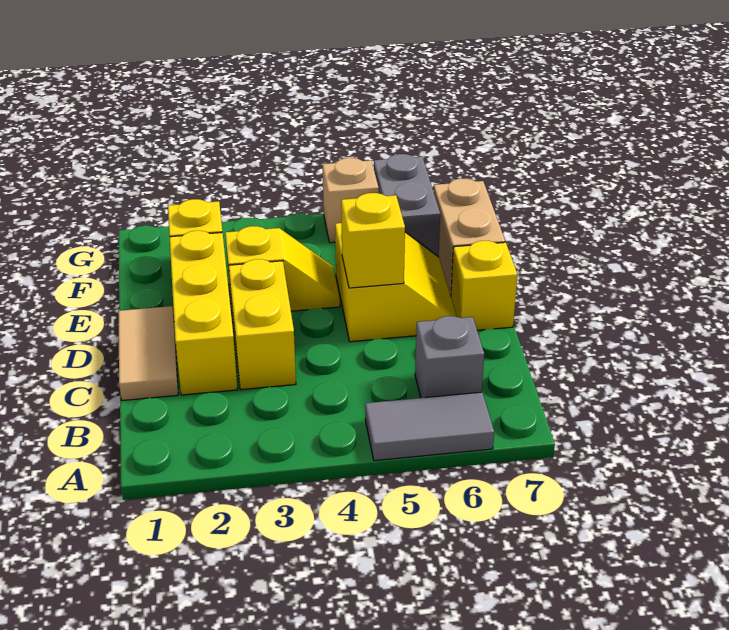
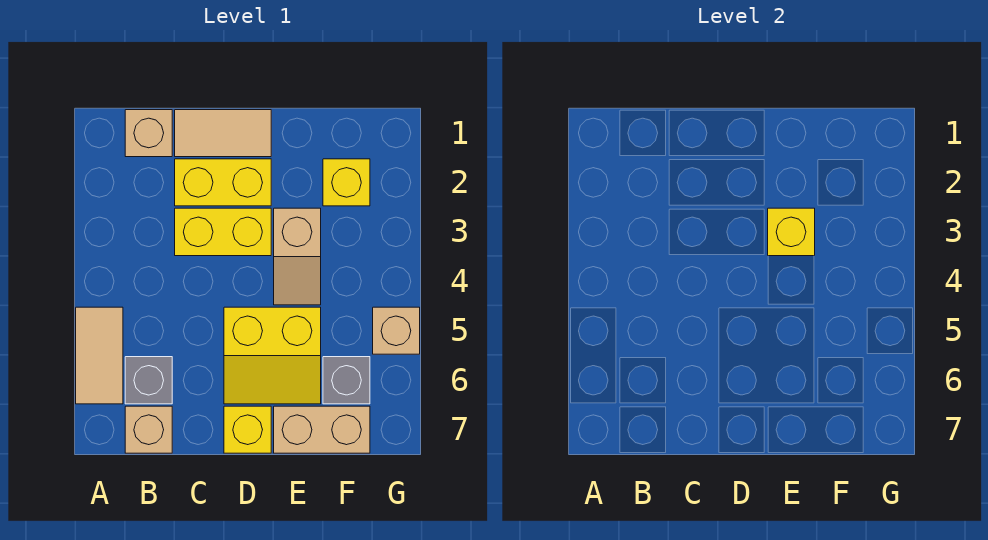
grey tile A5:A6 level 1 -> tan tile A5:A6 level 1
none -> tan brick B1 level 1
none -> tan brick B7 level 1
yellow brick C2:E2 level 1 -> yellow brick C2:D2 level 1
yellow brick D5 level 2 -> yellow brick E3 level 2
yellow slope E3:E4 level 1 top 3 -> tan slope E3:E4 level 1 top 3
grey brick F6:G6 level 1 -> grey brick F6 level 1

